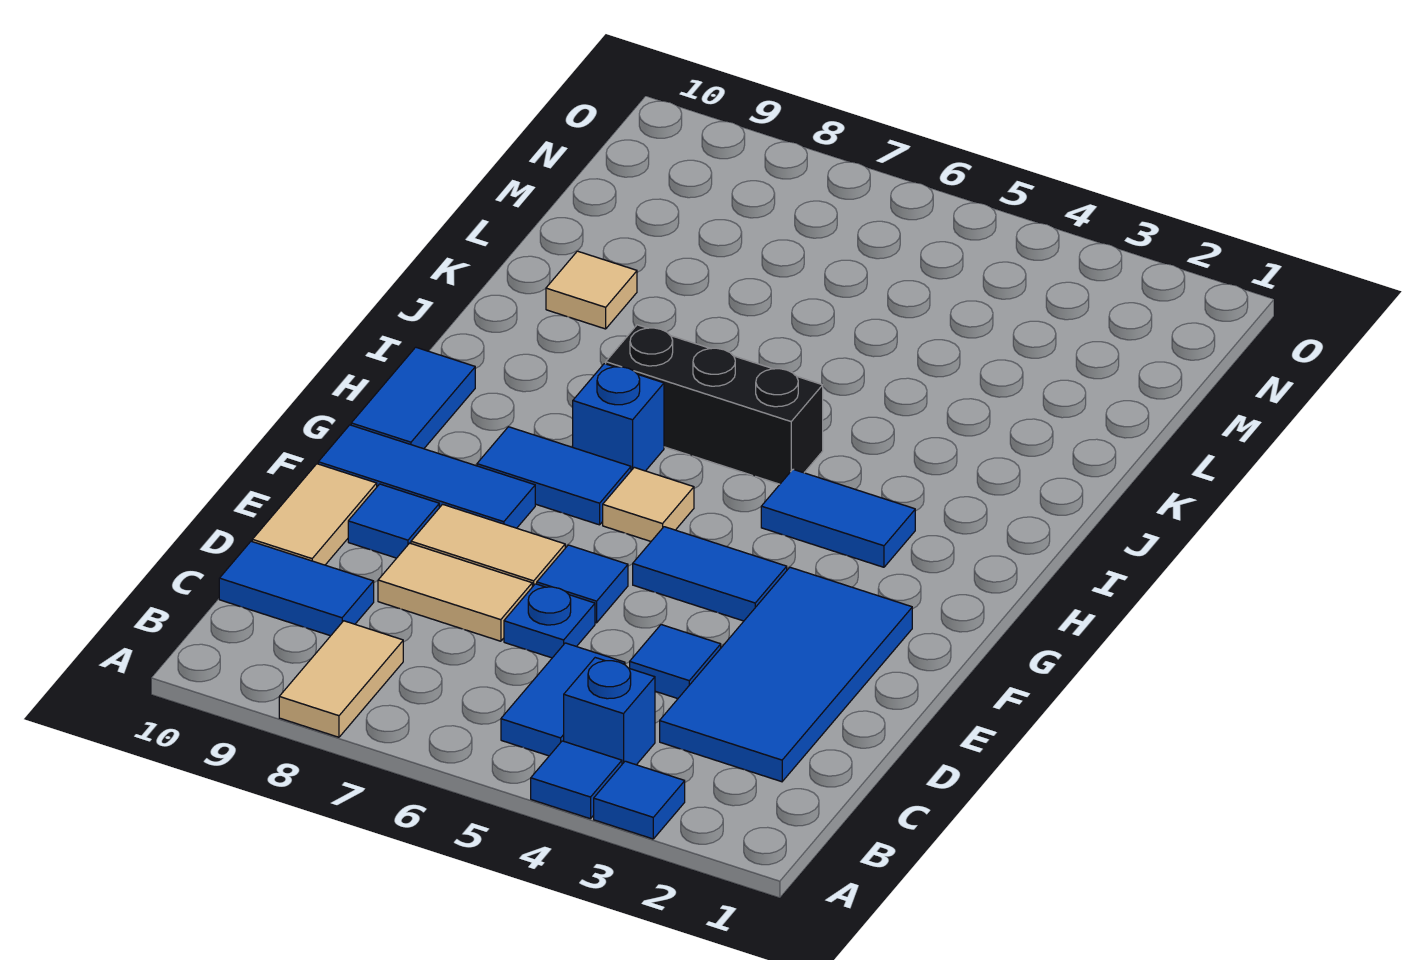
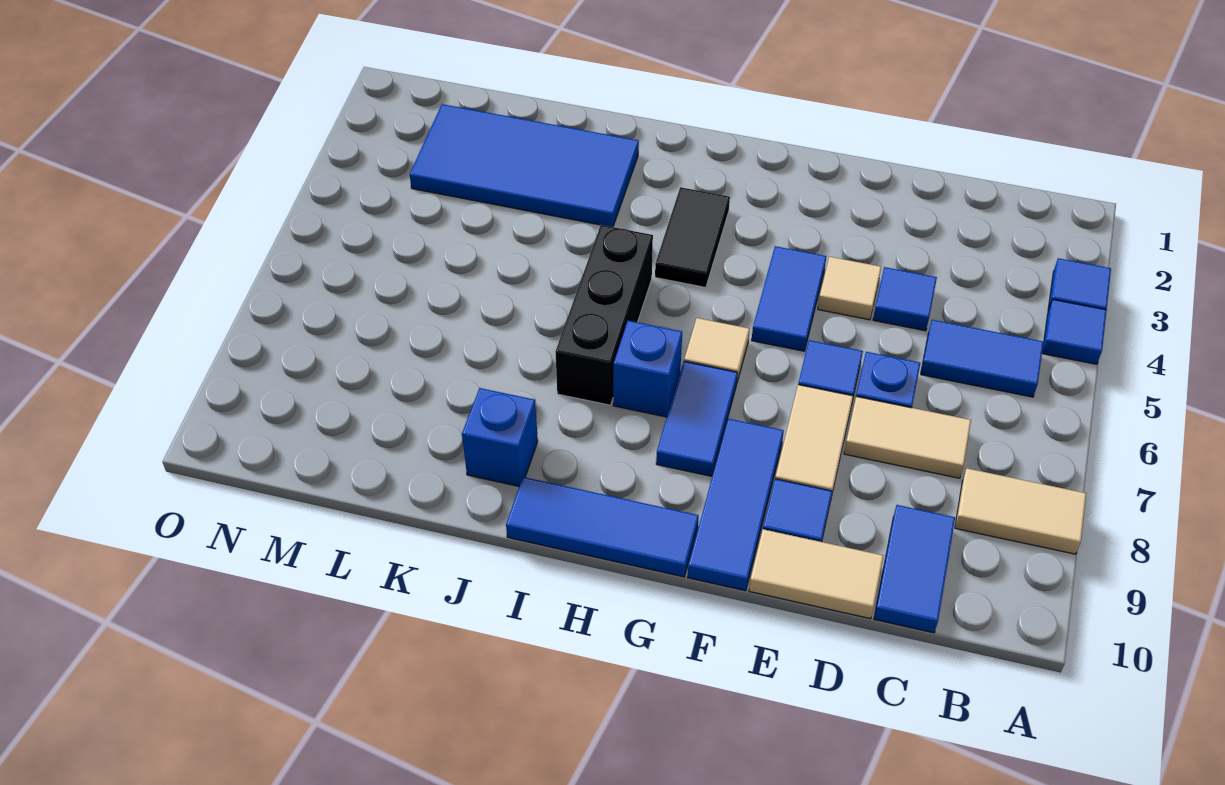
blue brick B4 level 1 -> blue brick J9 level 1
blue tile C2:F3 level 1 -> blue tile J2:M3 level 1
tan tile D7:D8 level 1 -> tan tile C7:D7 level 1
blue tile G10:H10 level 1 -> blue tile G10:I10 level 1
blue tile H3:H4 level 1 -> black tile H3:H4 level 1
tan tile K9 level 1 -> tan tile E4 level 1

